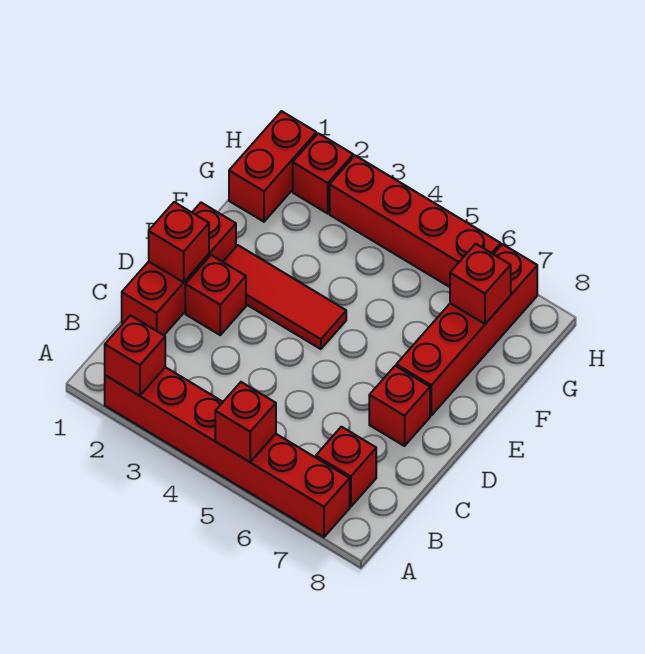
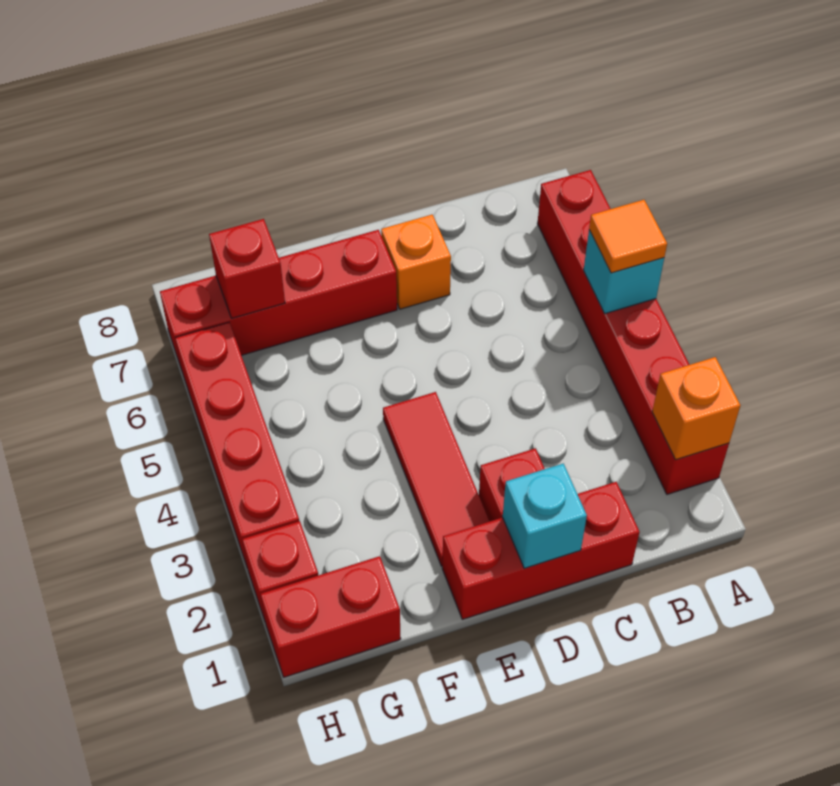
red brick A2 level 2 -> orange brick A2 level 2
red brick A5 level 2 -> cyan brick A5 level 2
none -> orange tile A5 level 3
red brick B7 level 1 -> none
red brick D1 level 2 -> cyan brick D1 level 2
red brick D7 level 1 -> orange brick D7 level 1

